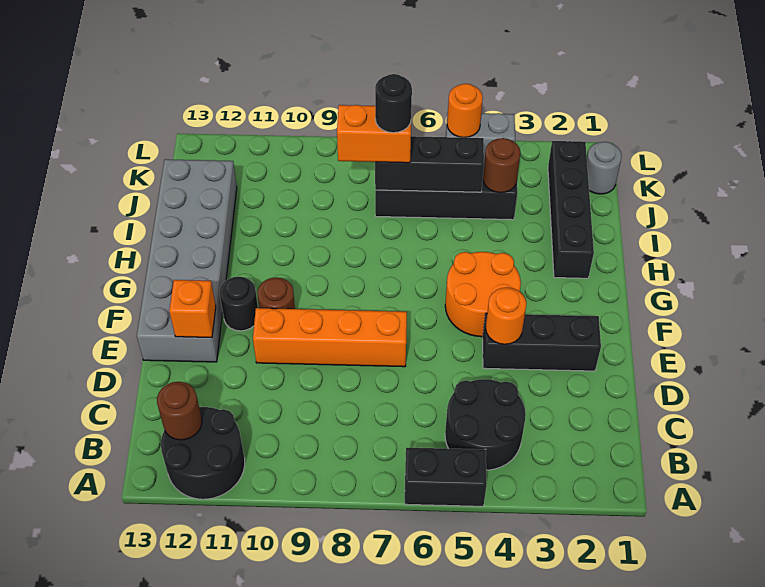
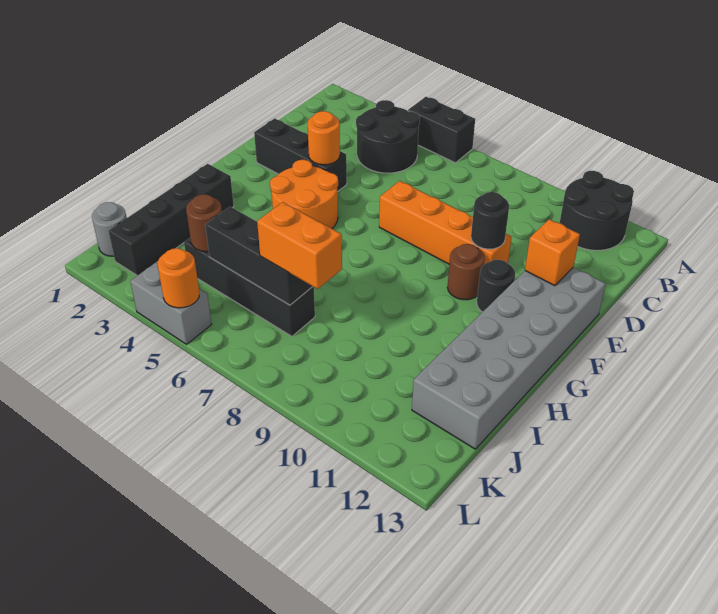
brown round brick B12 level 2 -> none
black round brick J7 level 4 -> black round brick E10 level 2

